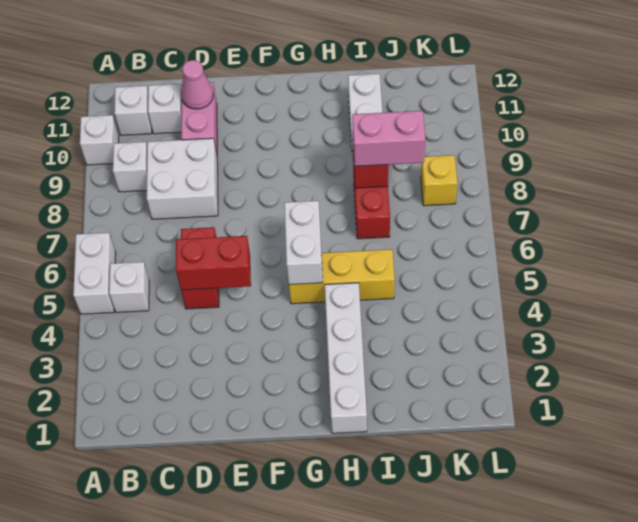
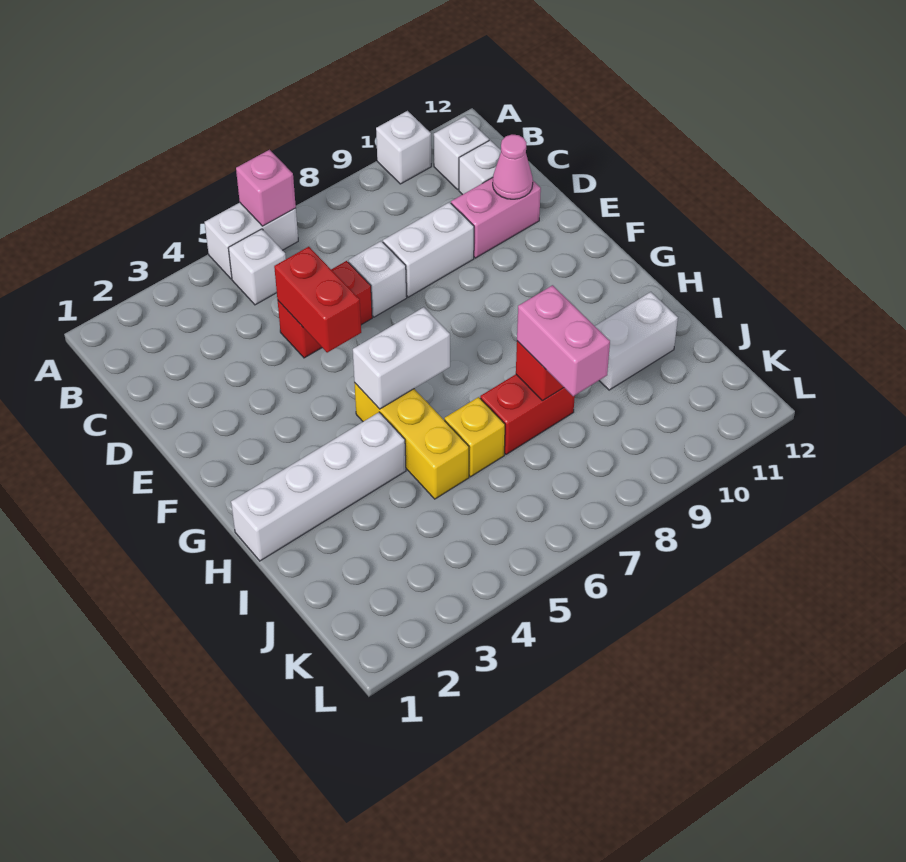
none -> pink brick A6 level 2
white brick B9 level 1 -> white brick D7 level 1
white brick C8:D9 level 1 -> white brick D8:D9 level 1
yellow brick K8 level 1 -> yellow brick I6 level 1

